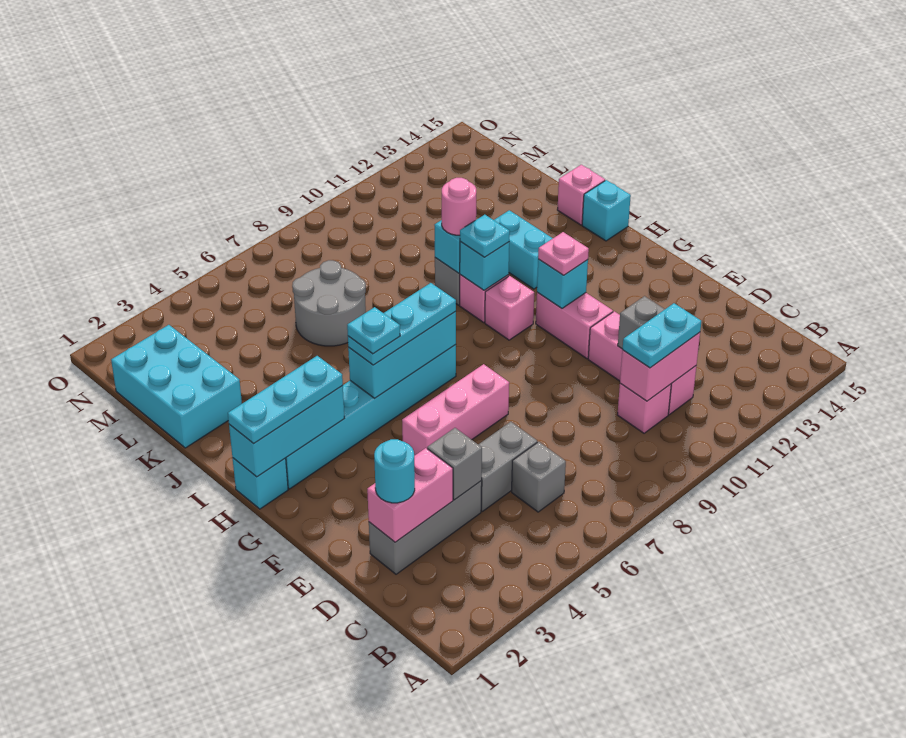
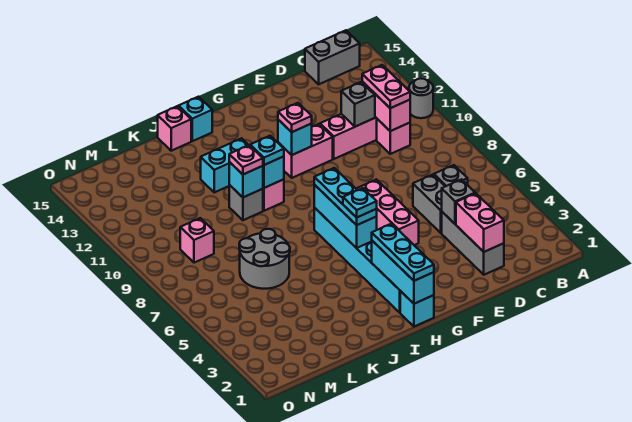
none -> grey round brick A11 level 1
none -> grey brick B15:C15 level 1
cyan plate C10:C11 level 3 -> pink plate C10:C11 level 3
cyan round brick D2 level 3 -> none
pink brick H10 level 1 -> pink brick M9 level 1
pink round brick J10 level 3 -> pink plate J10 level 3
cyan brick K1:M2 level 1 -> none

